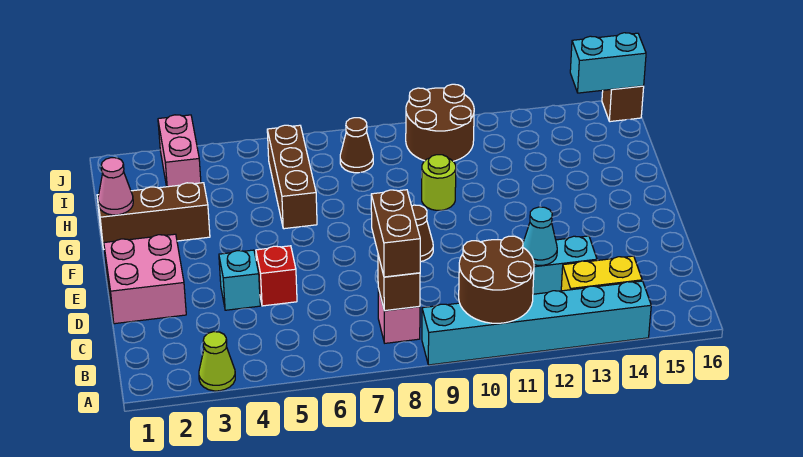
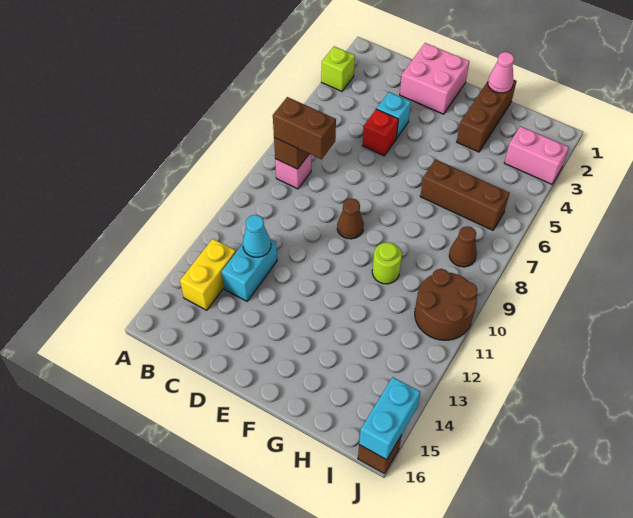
lime cone A3 level 1 -> lime brick A3 level 1
cyan brick A9:A14 level 1 -> none
brown round brick A10:B11 level 2 -> none

